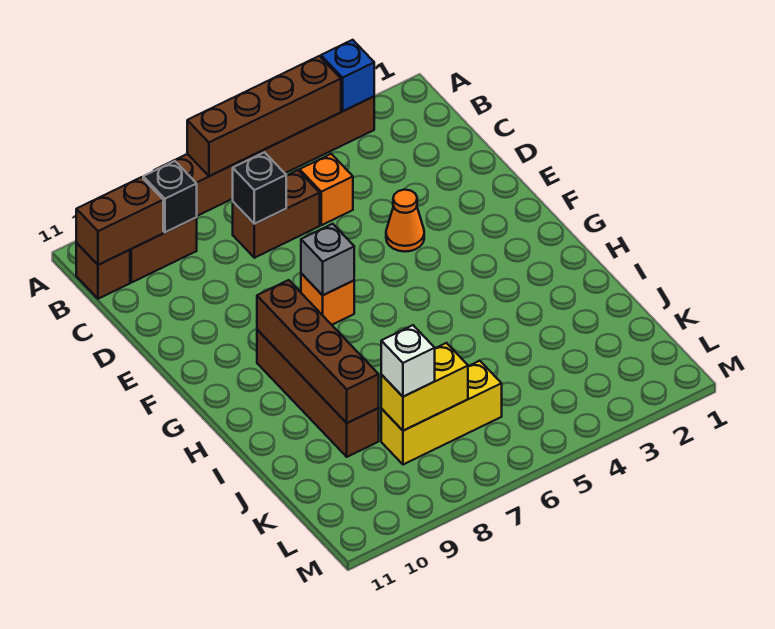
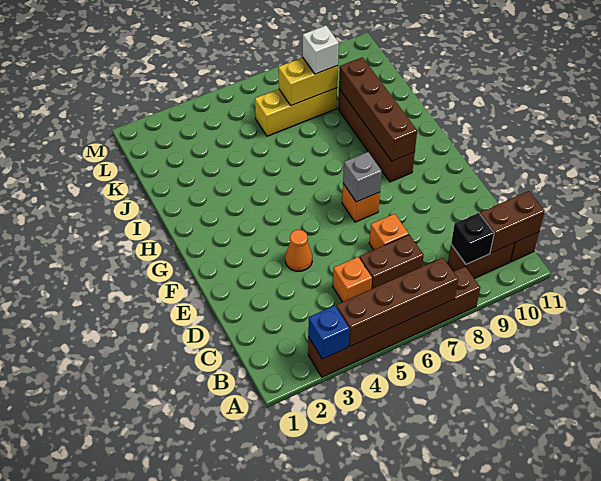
black brick C7 level 2 -> none
none -> orange brick D7 level 1

